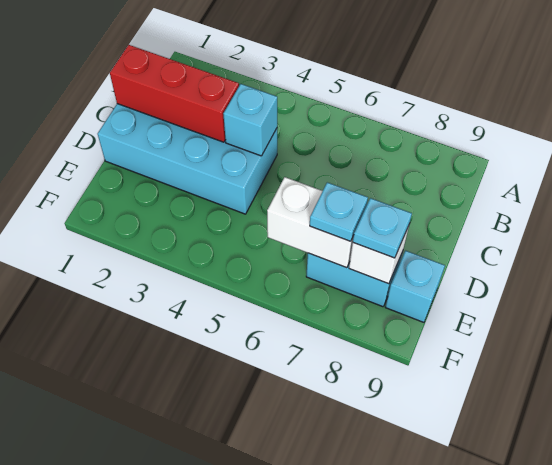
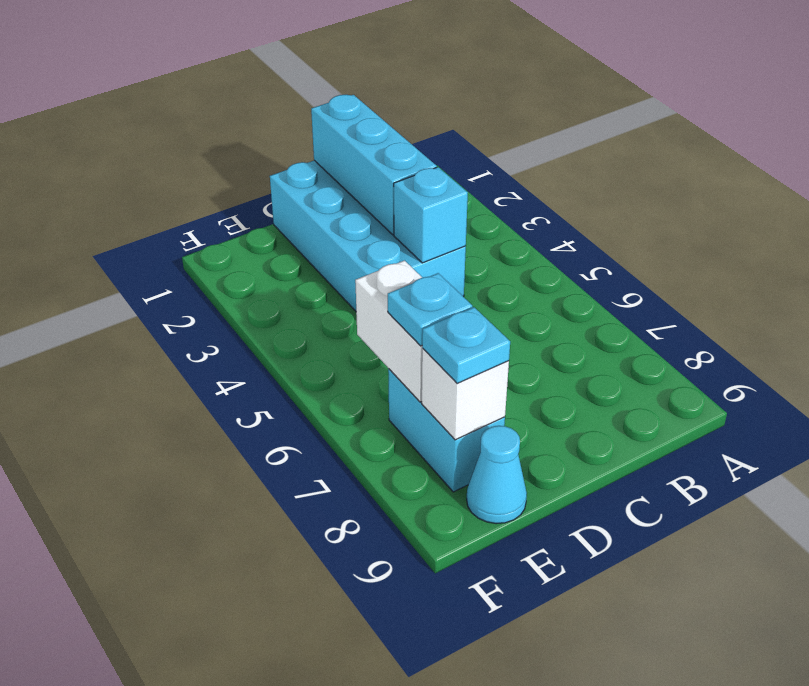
red brick C1:C3 level 2 -> cyan brick C1:C3 level 2
cyan brick E9 level 1 -> cyan cone E9 level 1

